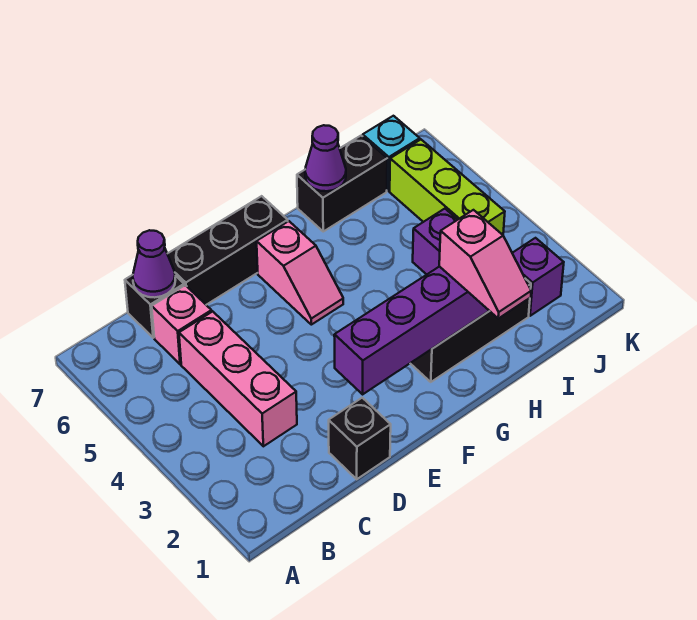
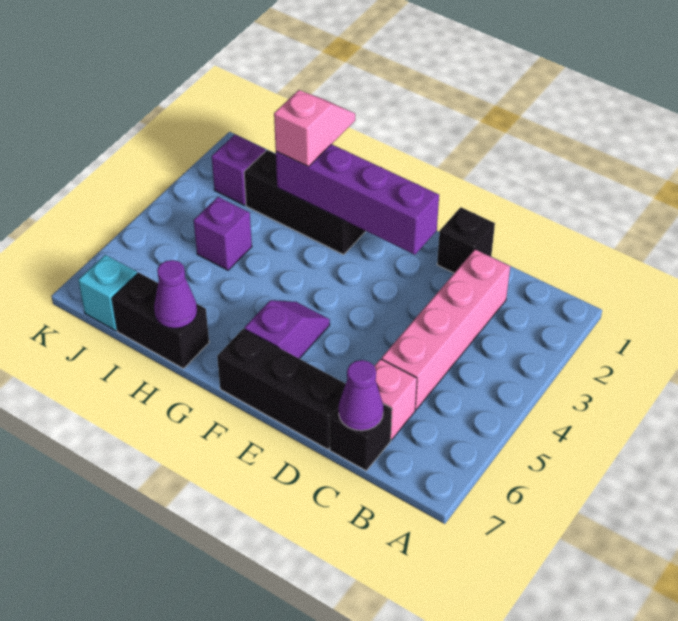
pink brick C3:C5 level 1 -> pink brick C2:C5 level 1
pink slope F5:F6 level 1 top 6 -> purple slope F5:F6 level 1 top 6
lime brick J4:J6 level 1 -> none

